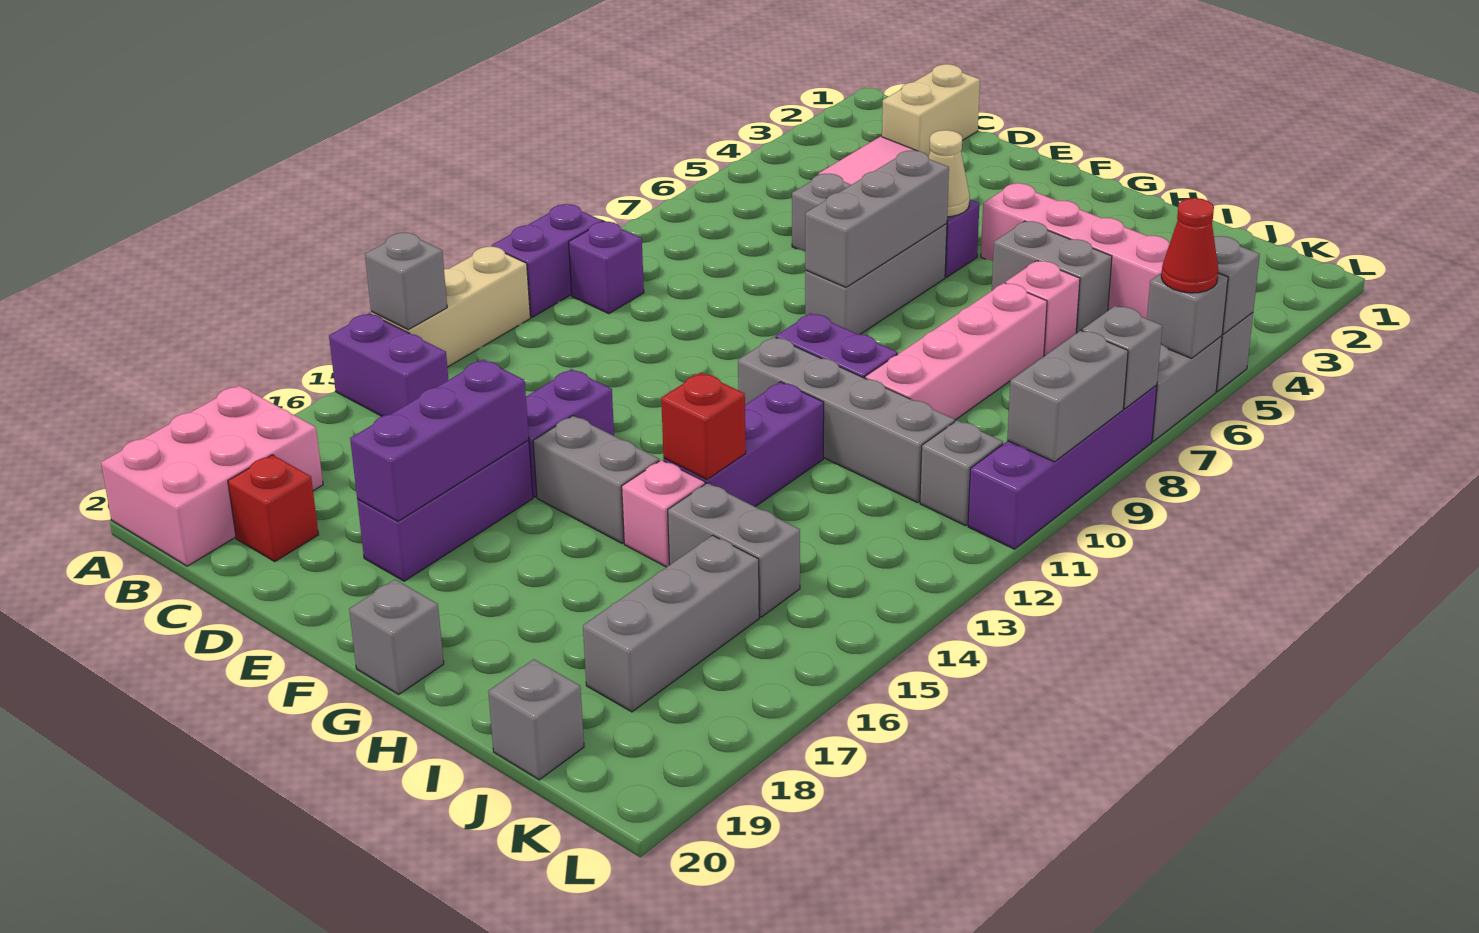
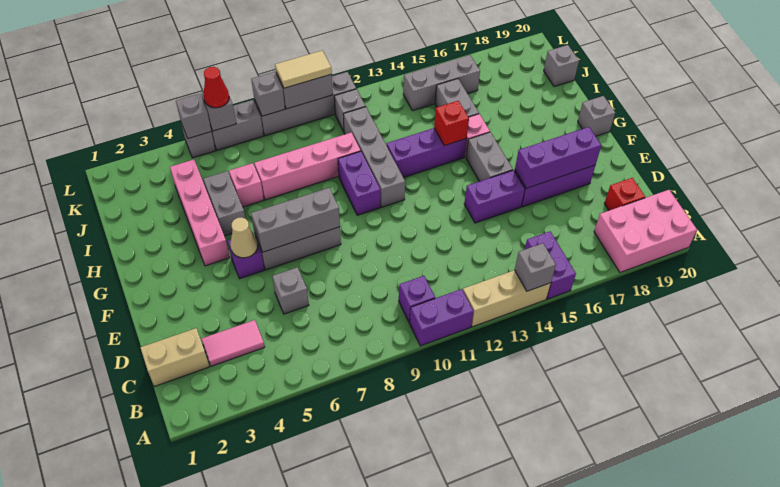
grey brick J16:J18 level 1 -> grey brick K14:K16 level 1
purple brick L8:L11 level 1 -> grey brick L8:L11 level 1
none -> tan tile L9:L10 level 3

